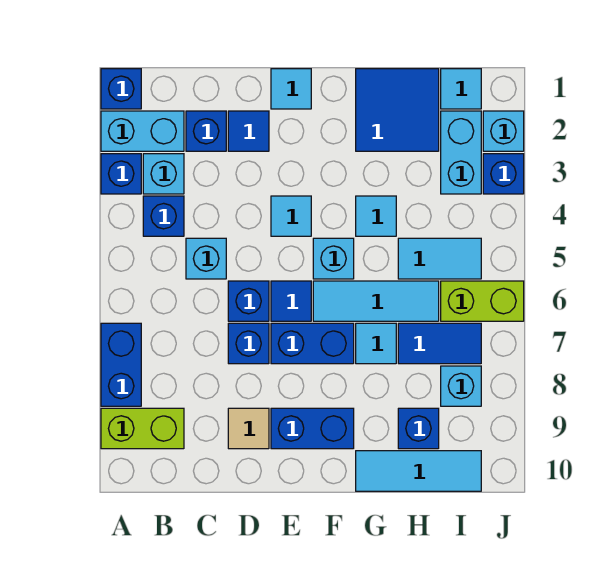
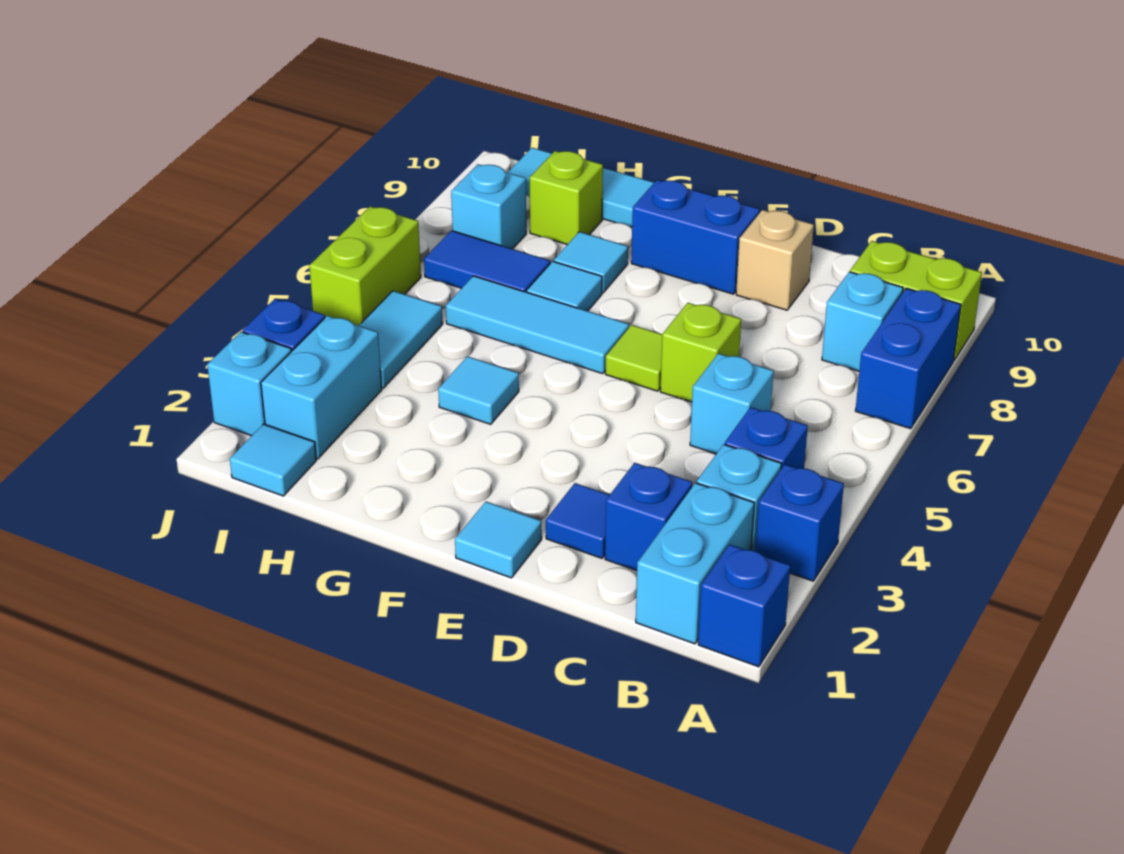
cyan brick A2:B2 level 1 -> cyan brick B1:B2 level 1
blue brick D6 level 1 -> lime brick D6 level 1
blue brick D7 level 1 -> none
tan tile D9 level 1 -> tan brick D9 level 1
cyan tile E4 level 1 -> cyan tile G8 level 1
blue tile E6 level 1 -> lime tile E6 level 1
blue brick E7:F7 level 1 -> none
cyan brick F5 level 1 -> cyan brick B8 level 1
blue tile G1:H2 level 1 -> none
cyan tile H5:I5 level 1 -> cyan tile I4:I5 level 1
blue brick H9 level 1 -> lime brick H9 level 1
lime brick I6:J6 level 1 -> lime brick J5:J6 level 1

